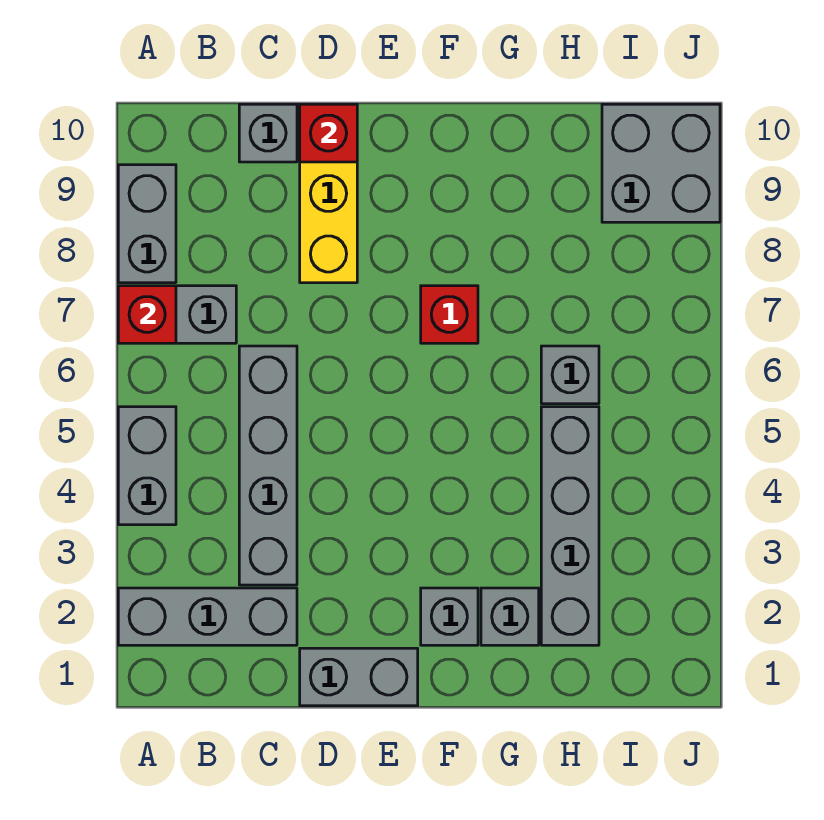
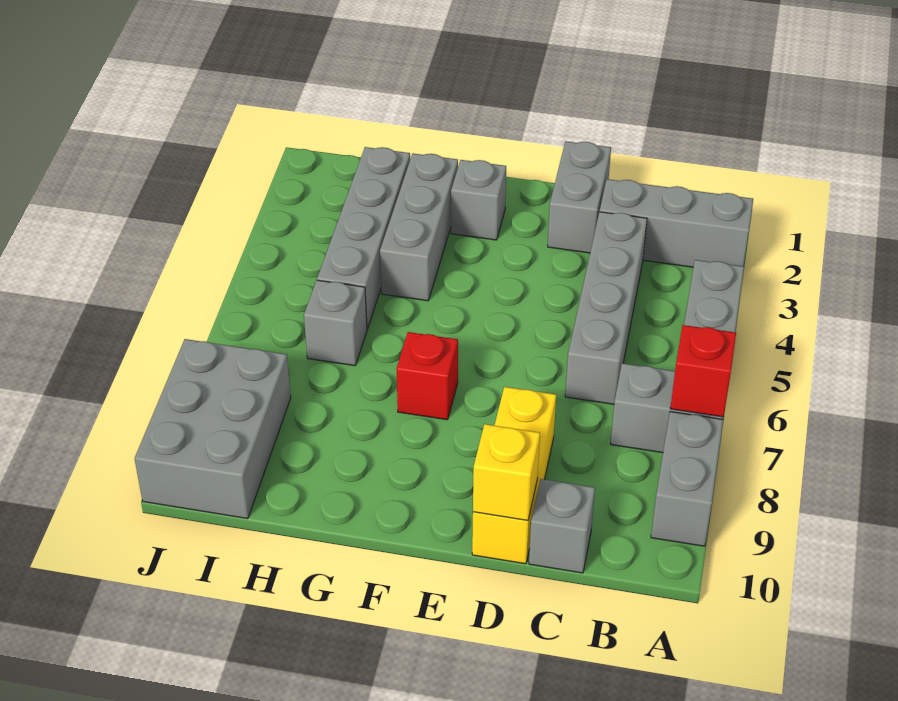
grey brick D1:E1 level 1 -> grey brick D1:D2 level 1
red brick D10 level 2 -> yellow brick D10 level 2
grey brick G2 level 1 -> grey brick G2:G4 level 1
grey brick I9:J10 level 1 -> grey brick I8:J10 level 1

